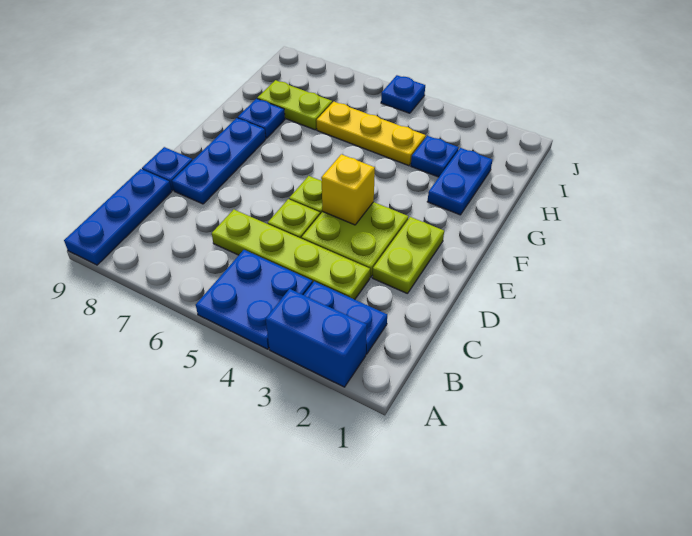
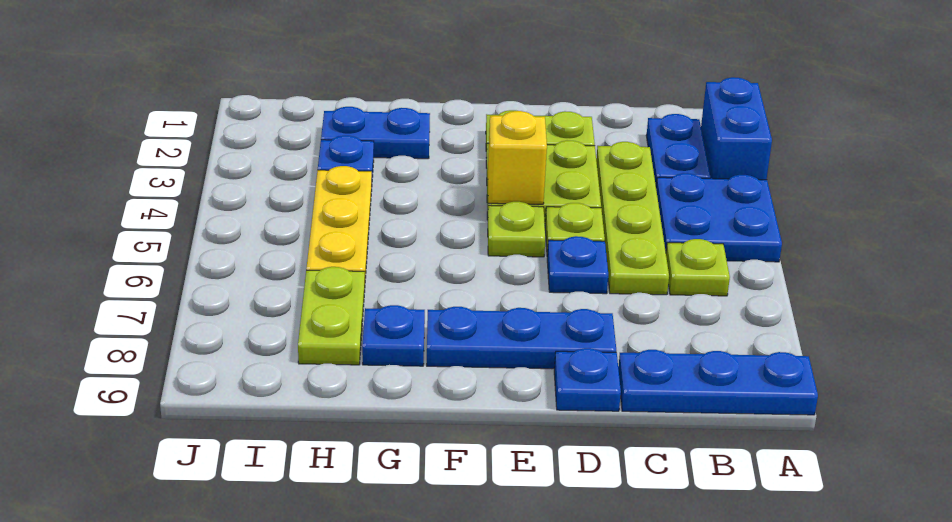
none -> lime plate B6 level 1
blue plate J5 level 1 -> blue plate D6 level 1

